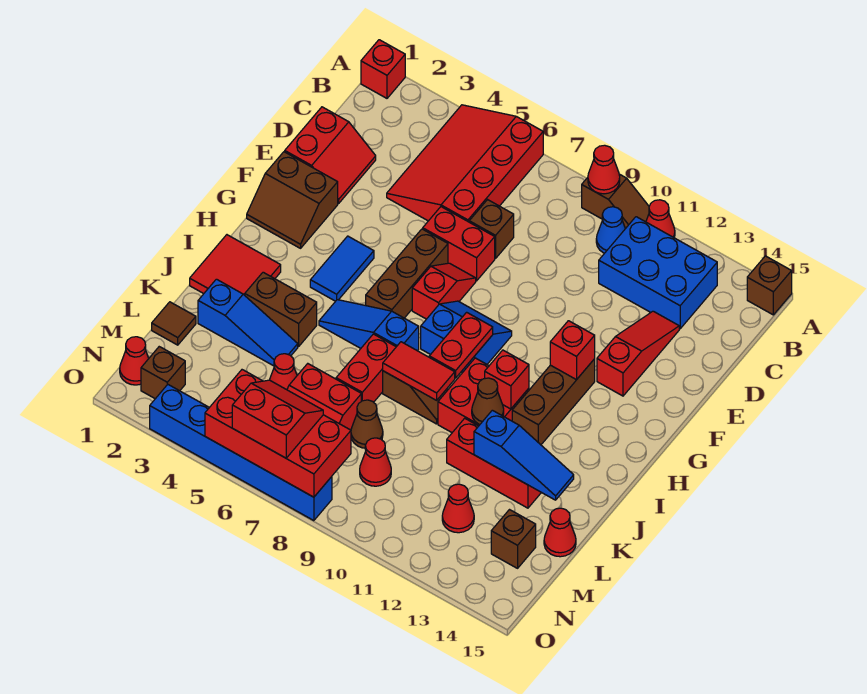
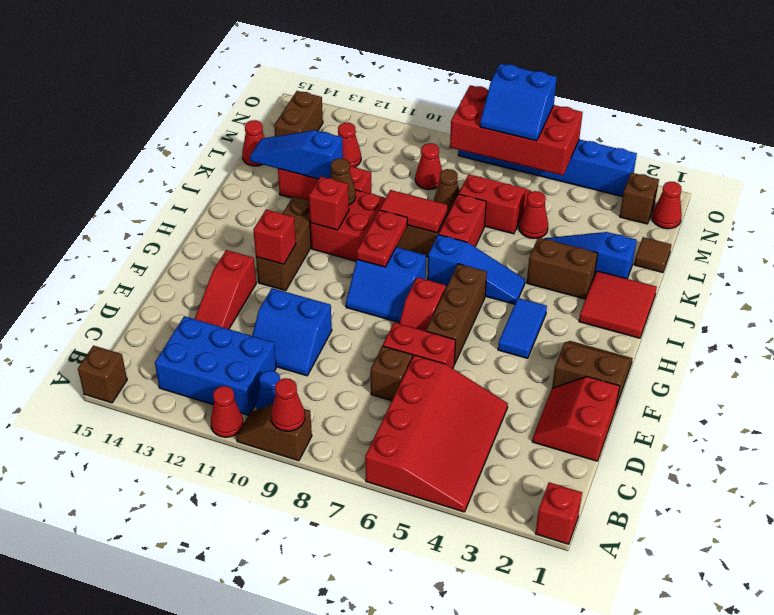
none -> blue slope D10:E11 level 1 top E
brown brick M14 level 1 -> brown brick M14:N14 level 1
red slope N6:O7 level 3 top O -> blue slope N6:O7 level 3 top O

